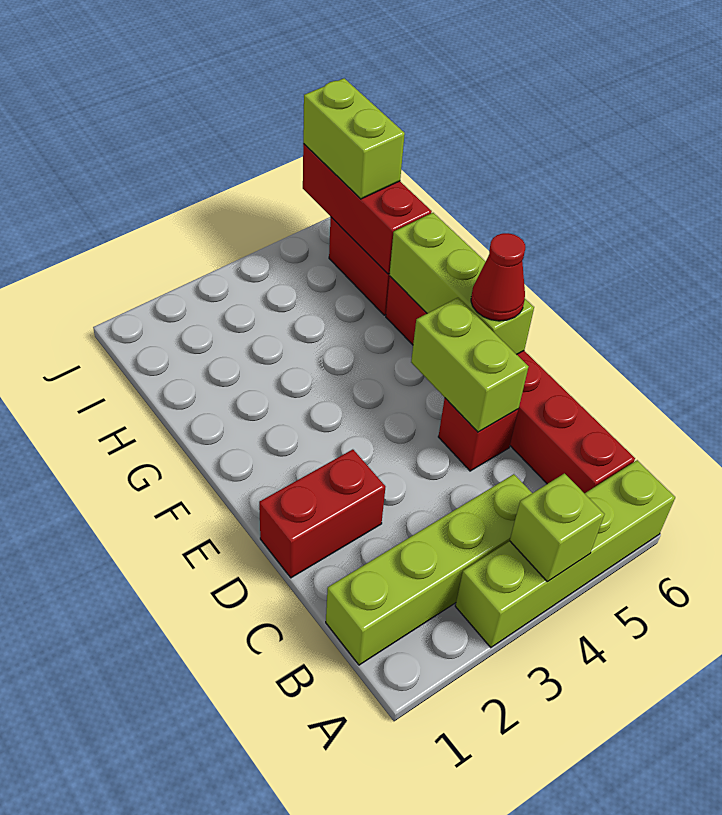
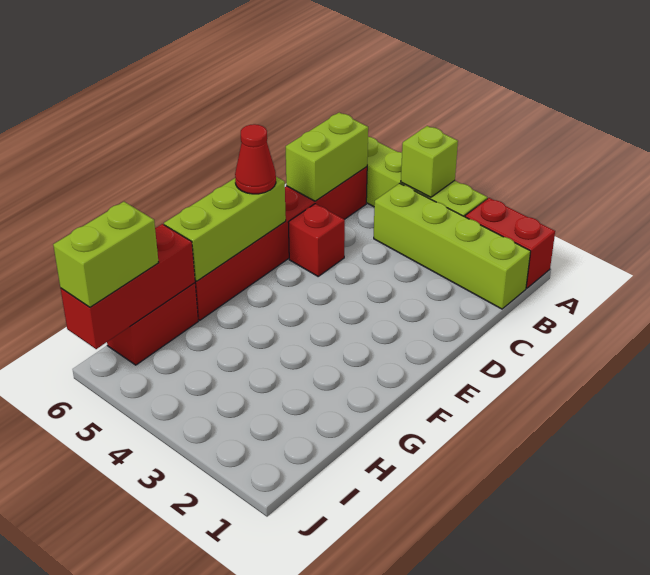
red brick D1:D2 level 1 -> red brick A1:A2 level 1
lime brick D5:E5 level 2 -> lime brick B6:C6 level 2

